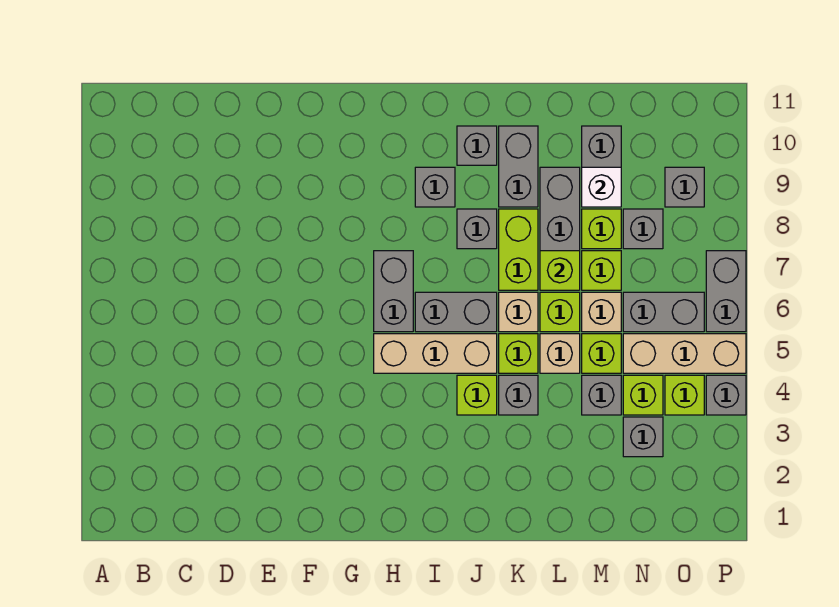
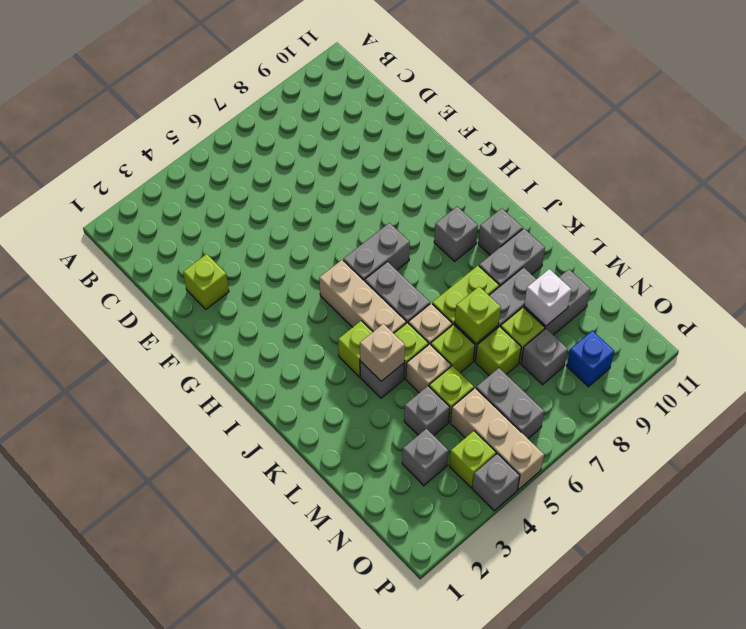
grey brick J8 level 1 -> none
tan brick M6 level 1 -> tan brick K4 level 2
lime brick N4 level 1 -> lime brick E2 level 1
grey brick O9 level 1 -> blue brick O9 level 1
grey brick P6:P7 level 1 -> none

